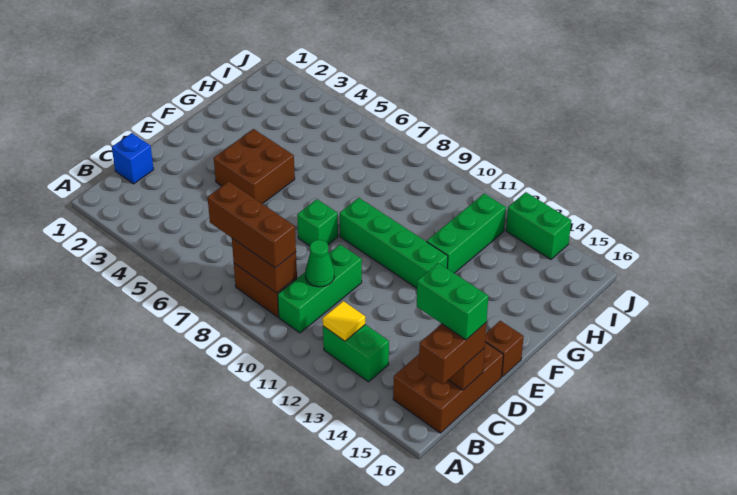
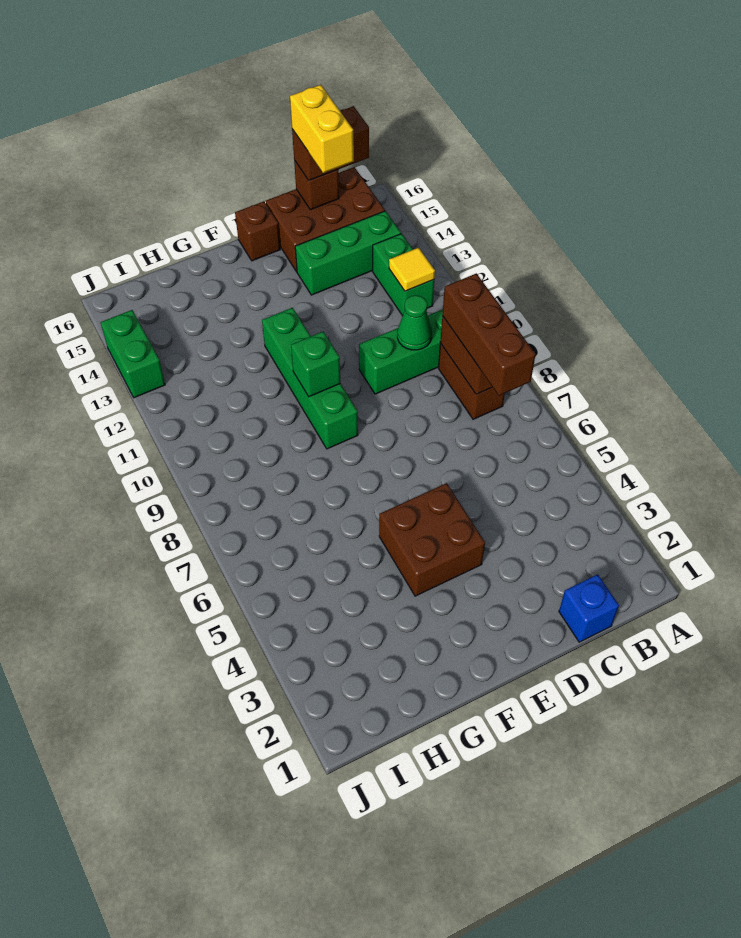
green brick C15:C16 level 4 -> yellow brick C15:C16 level 4
green brick E8 level 1 -> green brick F10 level 2
green brick G12:I12 level 1 -> green brick B14:D14 level 1

